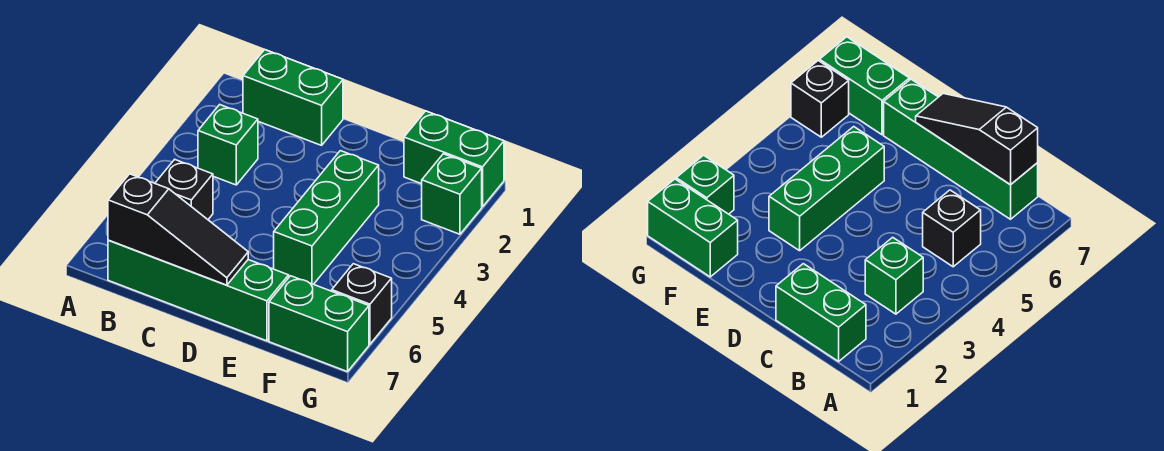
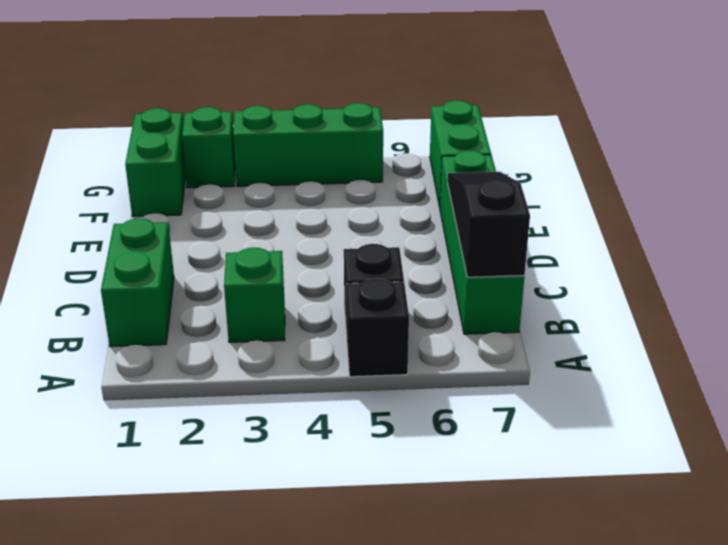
green brick E3:E5 level 1 -> green brick G3:G5 level 1
black brick G6 level 1 -> black brick A5 level 1

